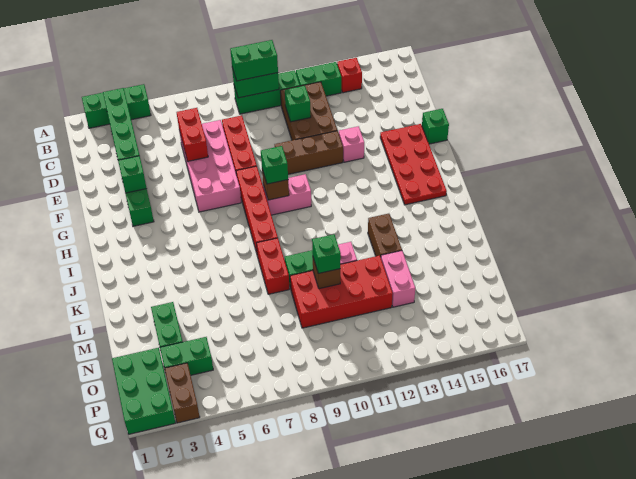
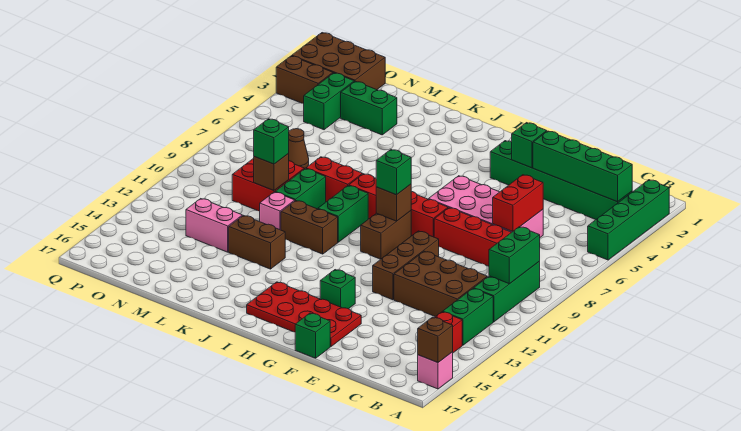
green brick A2:A4 level 1 -> green brick A2:A5 level 1
none -> brown brick A16 level 2
green brick B9:B10 level 3 -> green brick J9:J10 level 1
red brick D6:E6 level 2 -> red brick D6:D7 level 2
green brick D11 level 2 -> green brick G14 level 1
pink brick F13 level 1 -> pink brick A16 level 1
pink brick H9:H10 level 1 -> brown brick H9:H10 level 1
none -> brown brick J11:K11 level 1
red brick M9:N12 level 1 -> red brick M9:N10 level 1
none -> brown cone N7 level 1
green brick O1:Q2 level 1 -> brown brick O1:Q2 level 1

